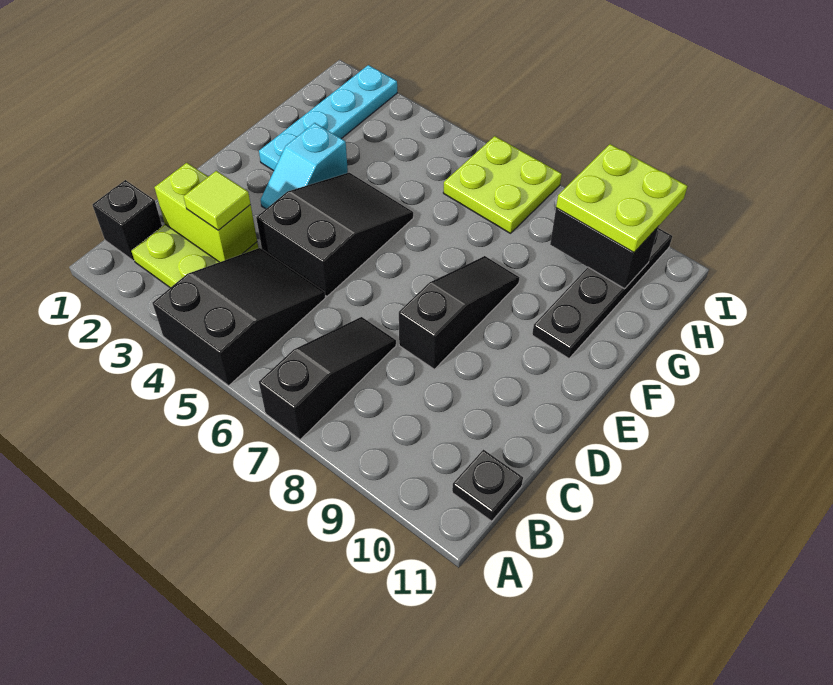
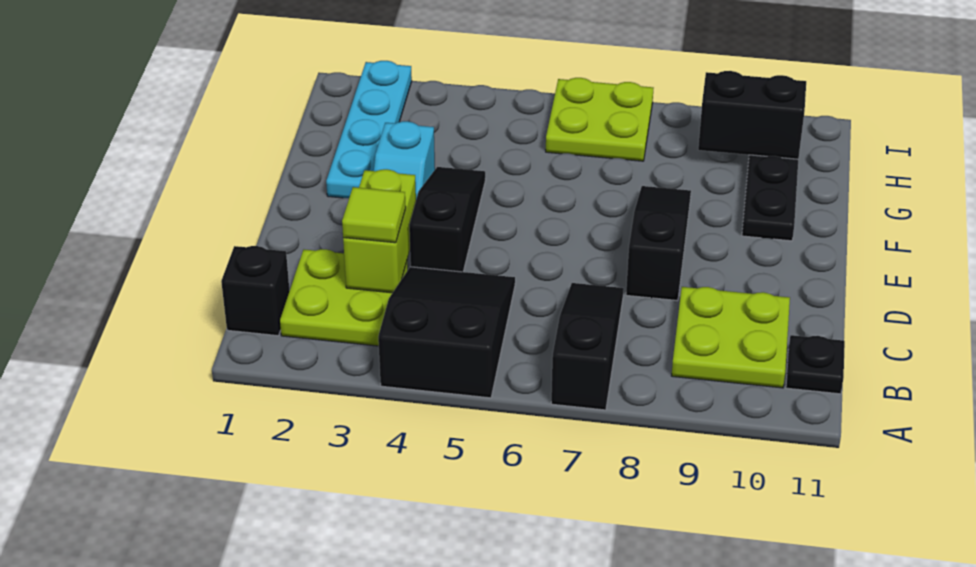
lime brick C2:C3 level 2 -> lime brick C3:D3 level 2
black slope D4:F5 level 1 top D -> black slope D4:F4 level 1 top D
lime plate H9:I10 level 3 -> lime plate B9:C10 level 1

